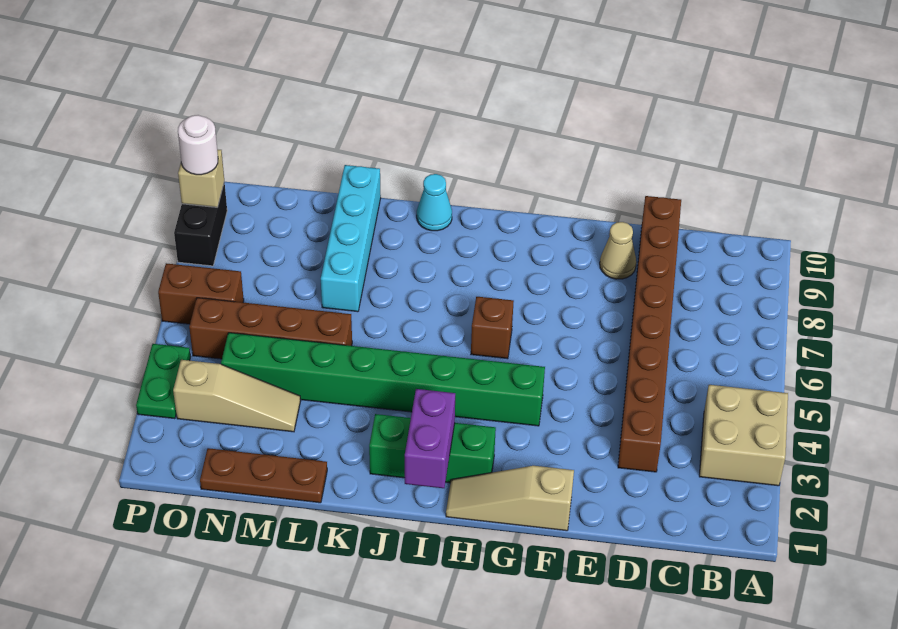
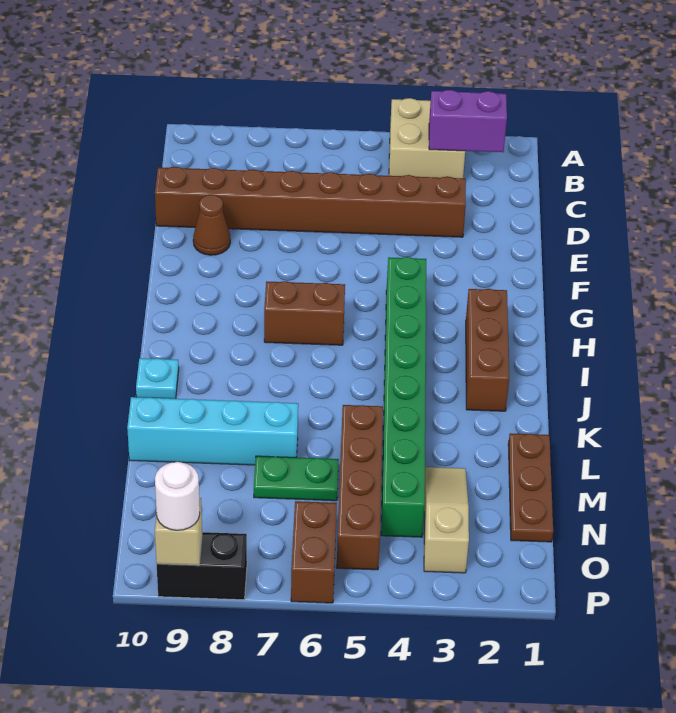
tan cone E9 level 1 -> brown cone E9 level 1
tan slope F1:H1 level 1 top F -> none
green brick H2:J2 level 1 -> brown brick H2:J2 level 1
brown brick H6 level 1 -> brown brick H6:H7 level 1
purple brick I1:I2 level 2 -> purple brick B2:B3 level 2
cyan cone J10 level 1 -> cyan plate J10 level 1
green plate P3:P4 level 1 -> green plate M6:M7 level 1

